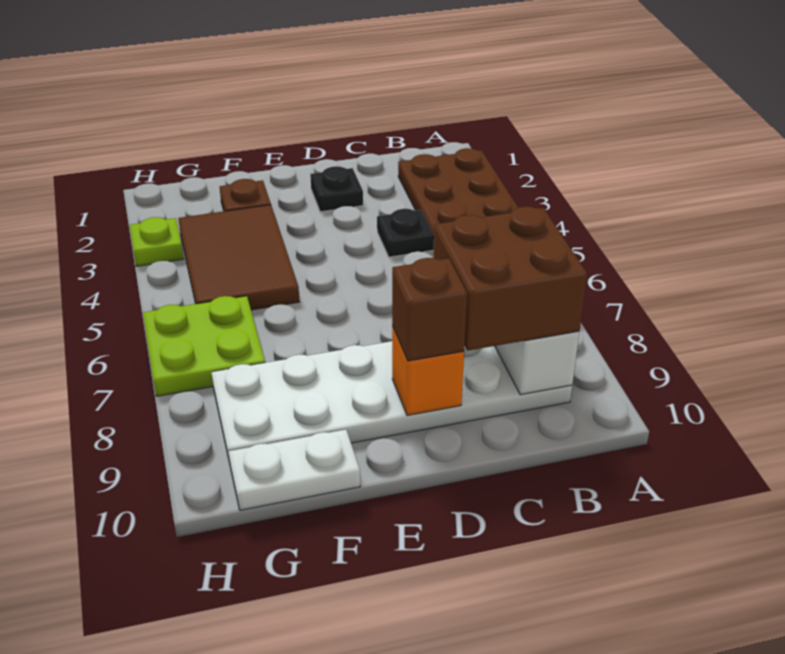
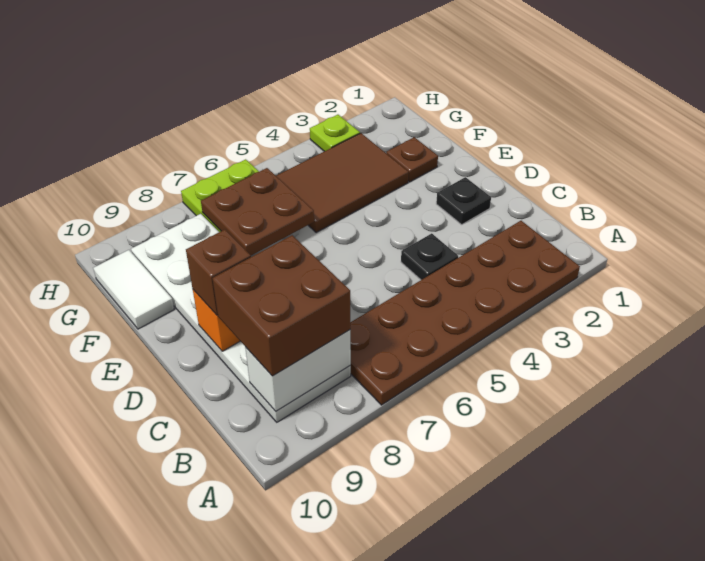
none -> brown plate F6:G7 level 2
white plate F10:G10 level 1 -> white tile F10:G10 level 1

